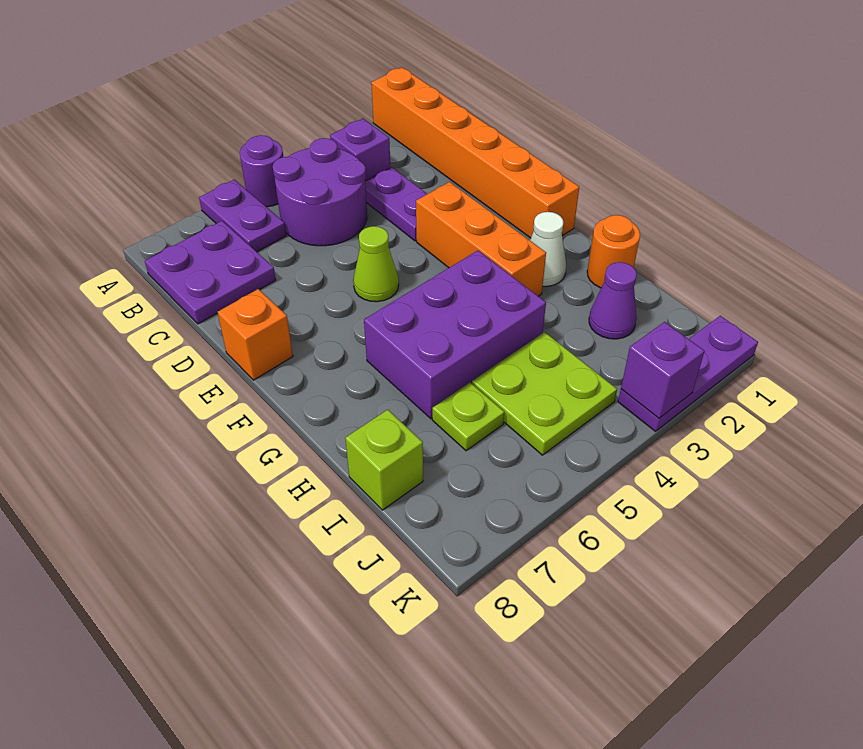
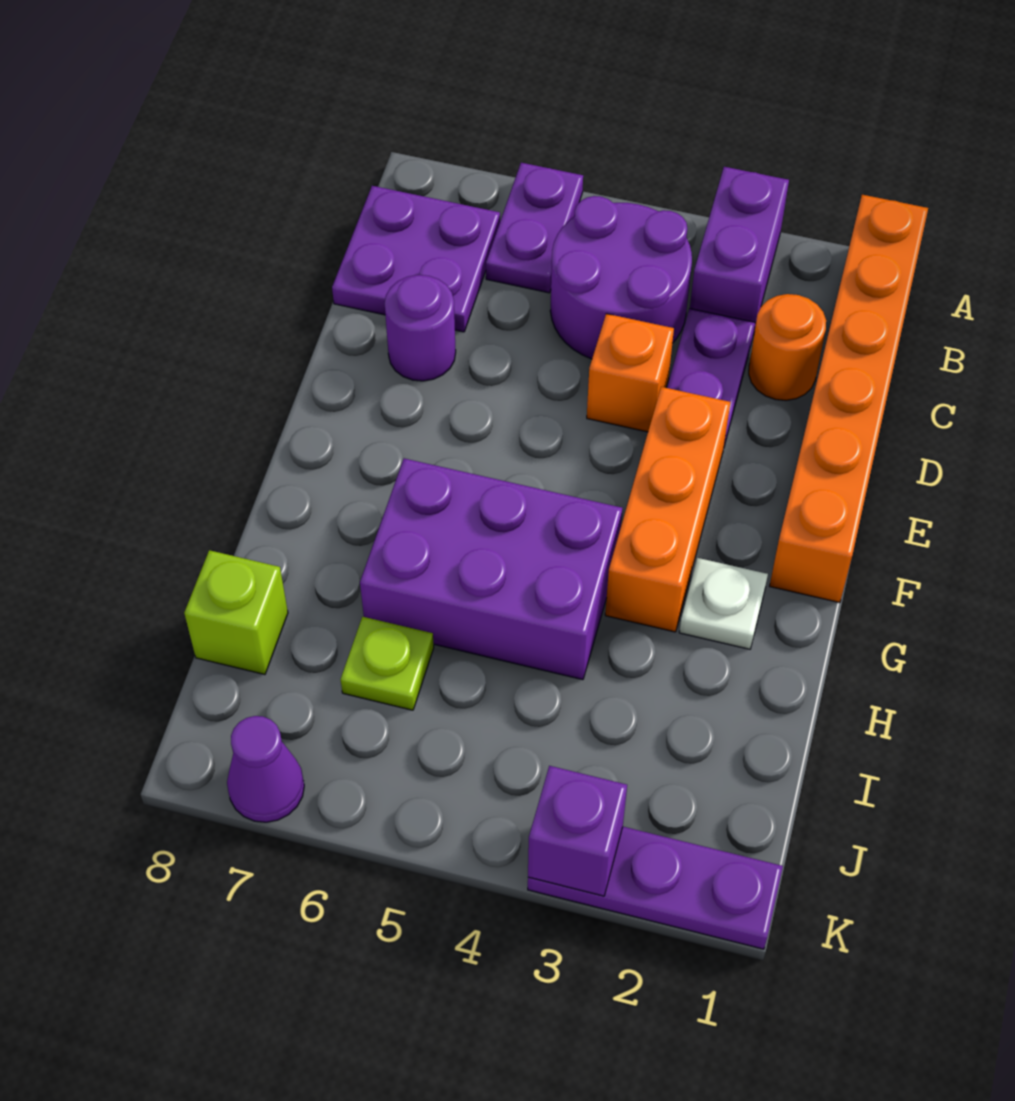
purple round brick A5 level 1 -> purple round brick D7 level 1
purple brick B3 level 1 -> purple brick A3:B3 level 1
lime cone E5 level 1 -> none
orange brick E8 level 1 -> orange brick D4 level 1
white cone G2 level 1 -> white plate G2 level 1
orange round brick H1 level 1 -> orange round brick C2 level 1
purple cone I2 level 1 -> purple cone K7 level 1
lime plate I4:J5 level 1 -> none

